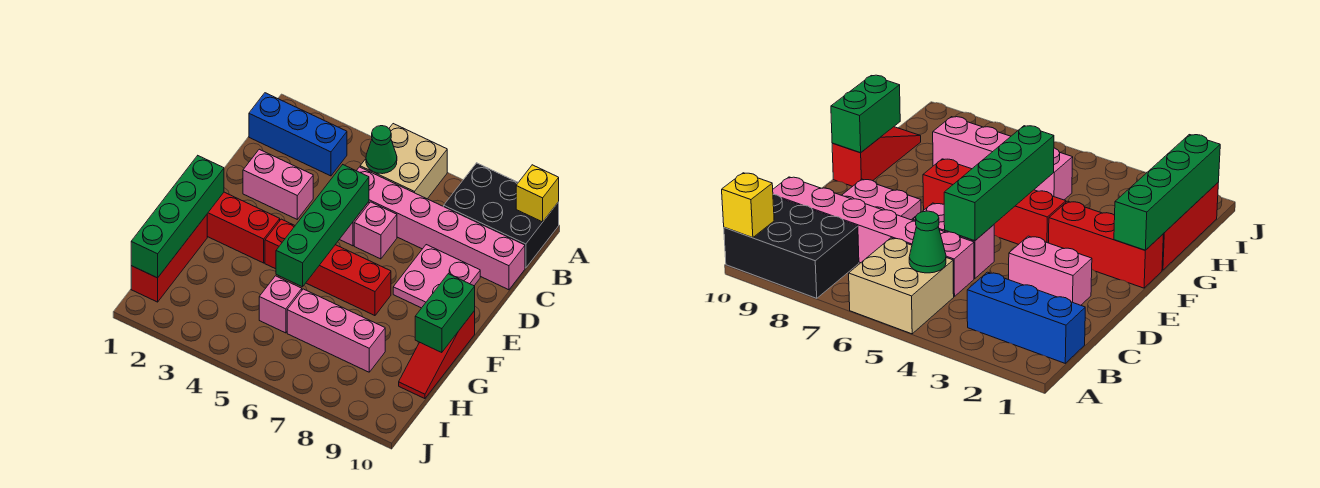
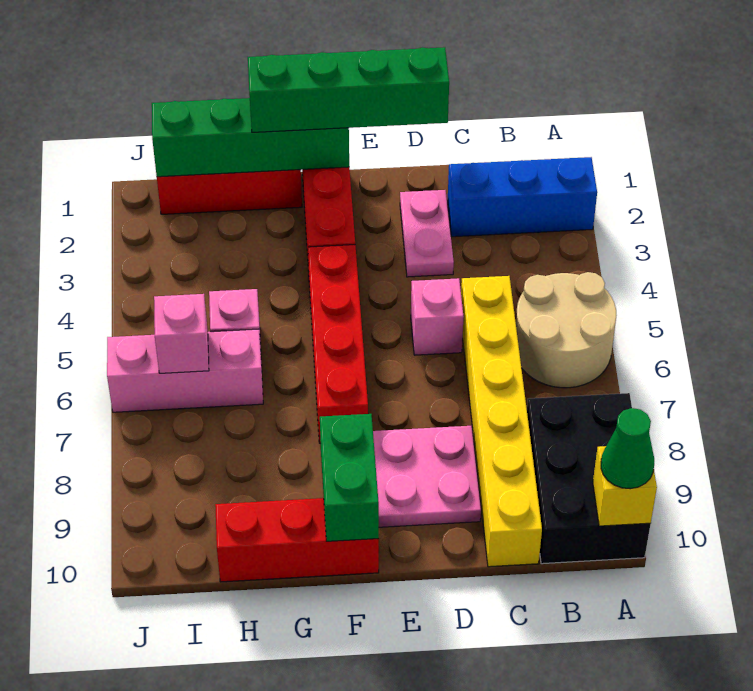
tan brick A5:B6 level 1 -> tan round brick A5:B6 level 1
blue brick B1:B3 level 1 -> blue brick A2:C2 level 1
green cone B5 level 2 -> green cone A10 level 3
pink brick C5:C10 level 1 -> yellow brick C5:C10 level 1
pink brick D2:D3 level 1 -> pink plate D2:D3 level 1
green brick D5:G5 level 2 -> green brick D1:G1 level 3
pink brick D6 level 1 -> pink brick I6 level 2
red slope F10:H10 level 1 top F -> red brick F10:H10 level 1
green brick F10:G10 level 2 -> green brick F9:F10 level 2
pink brick H6:H8 level 1 -> pink brick H6:J6 level 1

